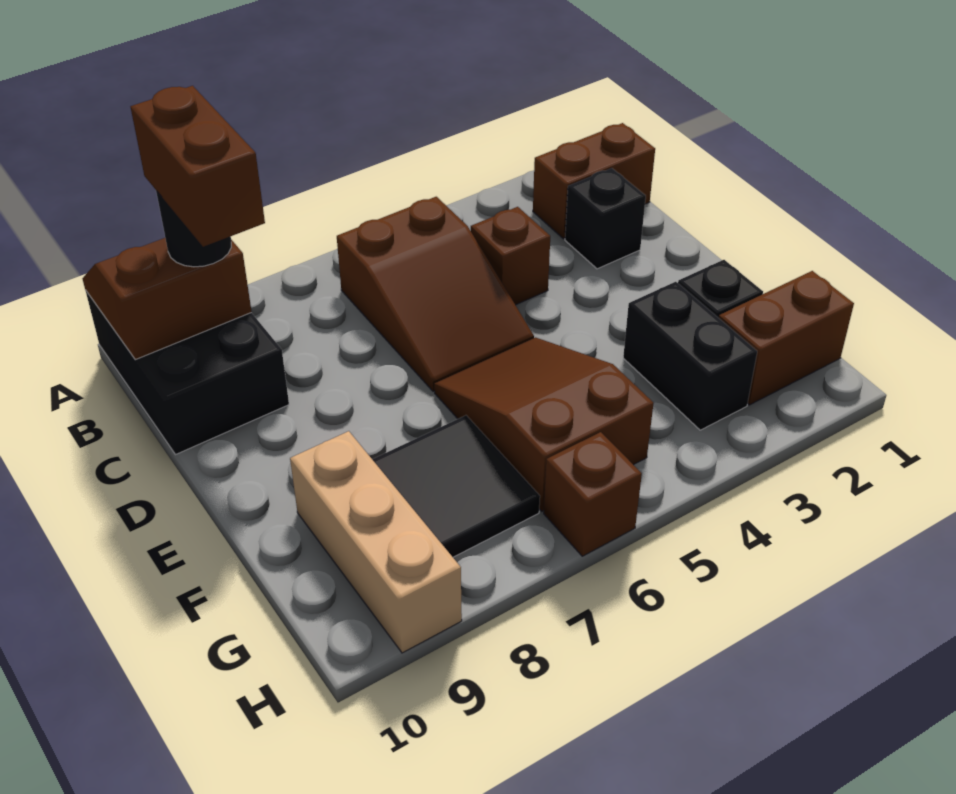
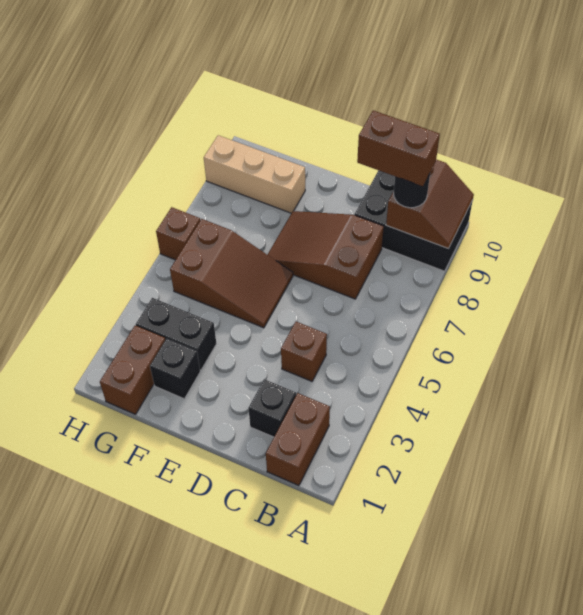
brown slope B5:D6 level 1 top B -> brown slope C7:E8 level 1 top C
black tile F7:G8 level 1 -> none

